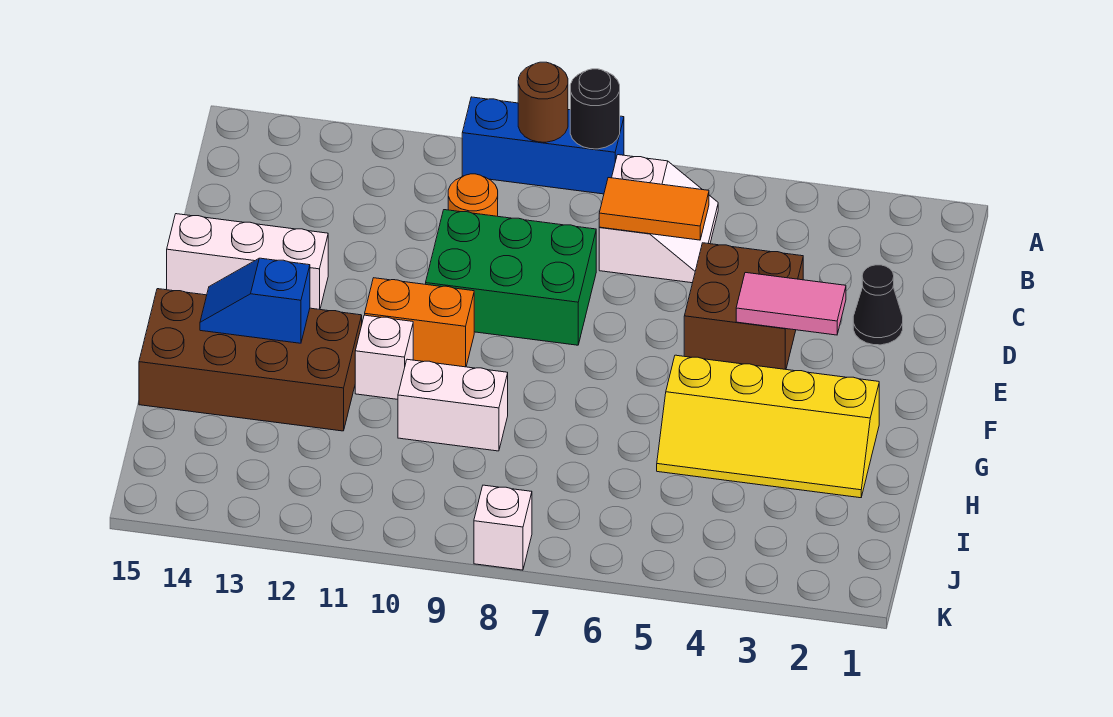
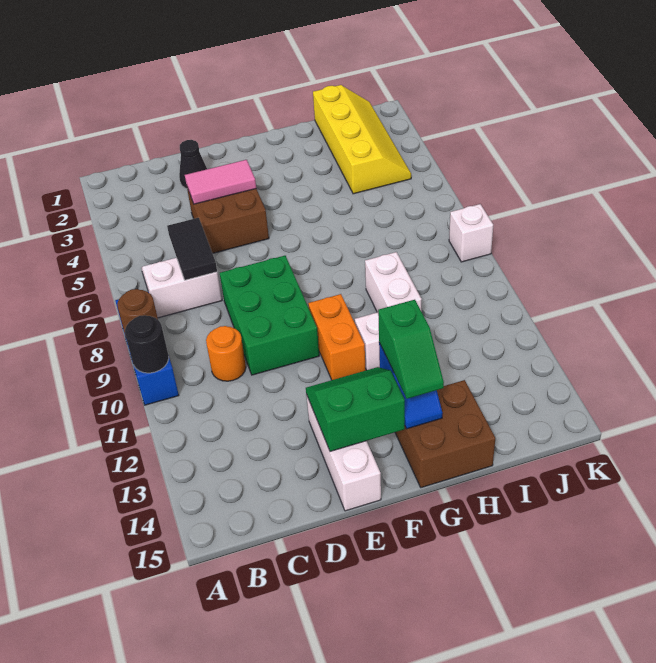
black round brick A8 level 2 -> black round brick A10 level 2
orange tile C6:C7 level 2 -> black tile C6:C7 level 2
pink tile E3:E4 level 2 -> pink tile D4:E4 level 2
none -> green slope E13:F14 level 2 top 14
yellow slope G2:H5 level 1 top G -> yellow slope I1:J4 level 1 top I
brown brick G12:H15 level 1 -> brown brick G14:H15 level 1
none -> green slope G13:G14 level 3 top 13

